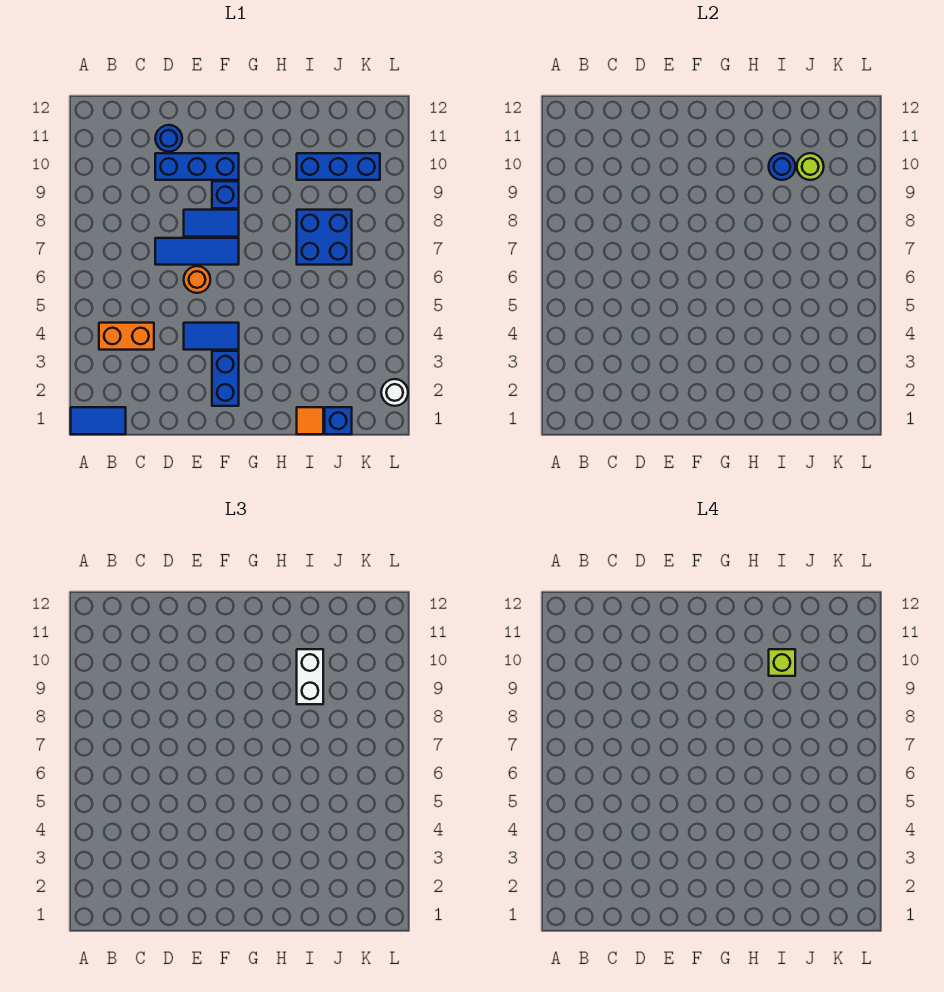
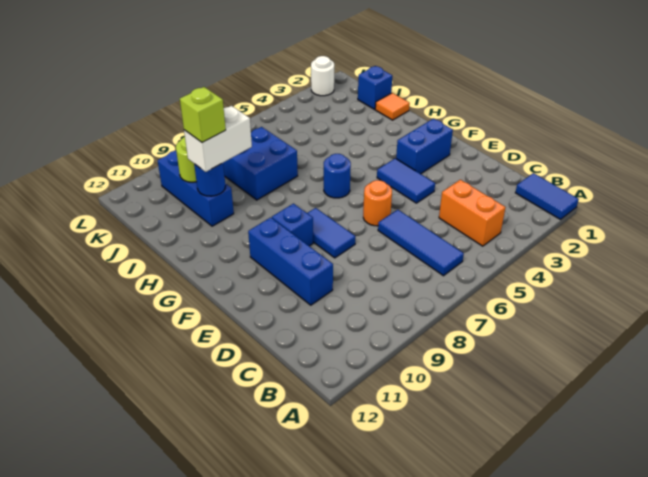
blue tile D7:F7 level 1 -> blue tile B6:D6 level 1
blue round brick D11 level 1 -> blue round brick G6 level 1

